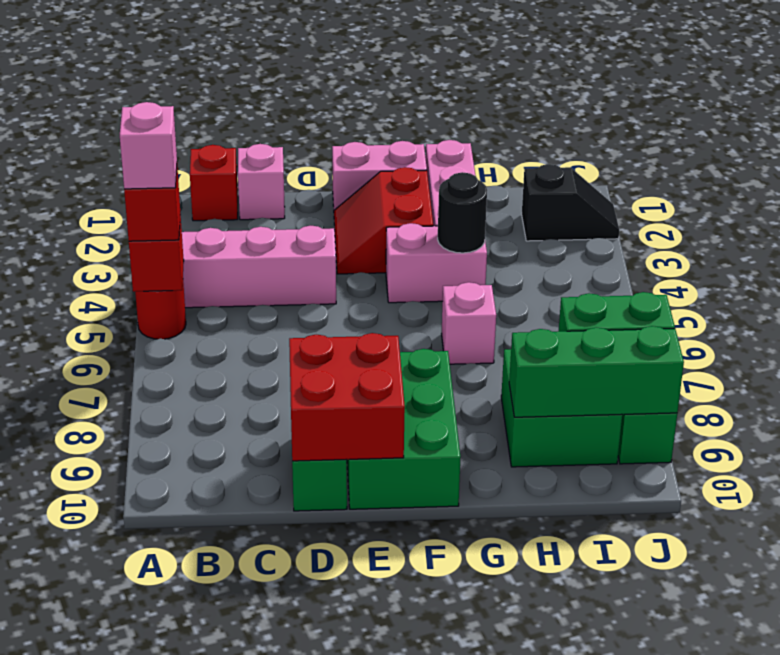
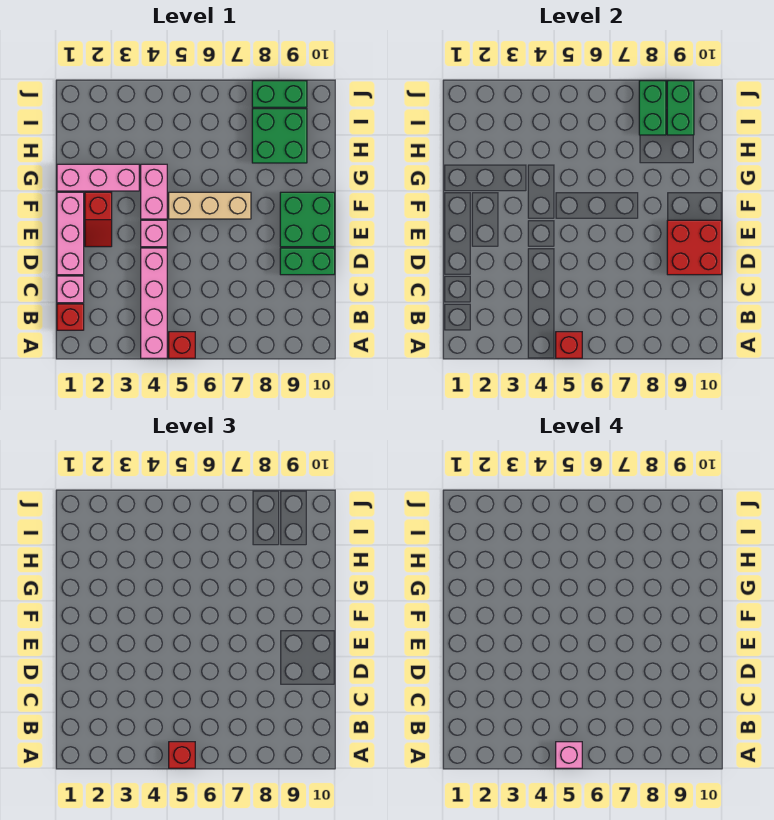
red round brick A5 level 1 -> red brick A5 level 1
pink brick E1:F1 level 1 -> pink brick D1:F1 level 1
red slope E2:F3 level 1 top F -> red slope E2:F2 level 1 top F
green brick E8:F10 level 1 -> green brick E9:F10 level 1
none -> tan brick F5:F7 level 1
black round brick G4 level 2 -> none
pink brick G6 level 1 -> pink brick E4 level 1
green brick H9:J9 level 2 -> green brick I9:J9 level 2
black slope I2:J2 level 1 top I -> none

